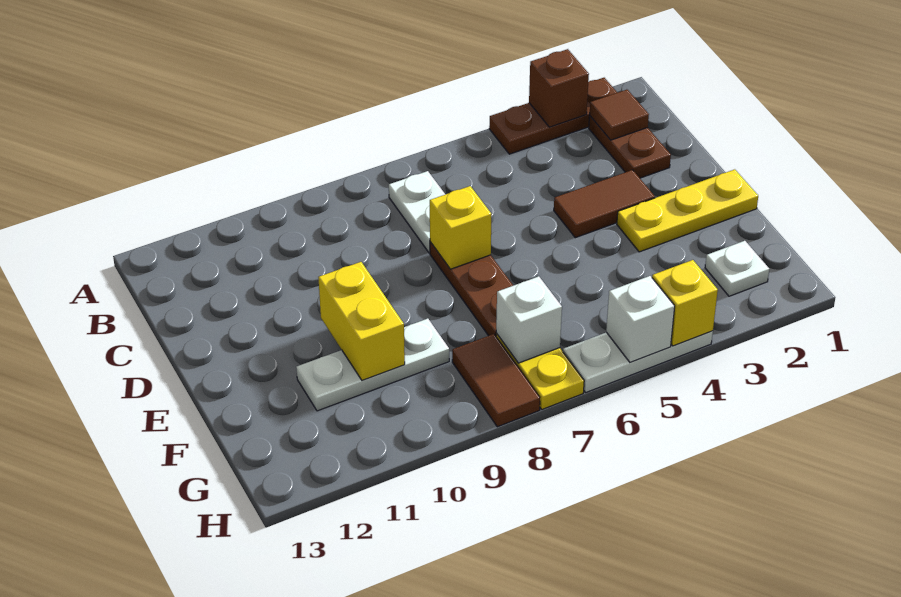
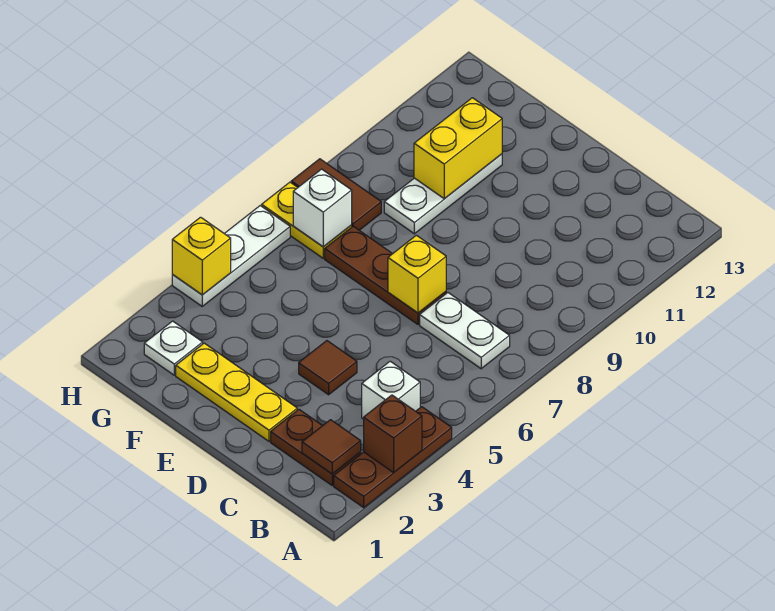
brown tile D3:D4 level 1 -> brown tile D4 level 1
yellow plate E1:E3 level 1 -> yellow plate D2:F2 level 1
yellow brick E10:F10 level 2 -> yellow brick F10:F11 level 2
white brick H5 level 2 -> white brick B4 level 1

